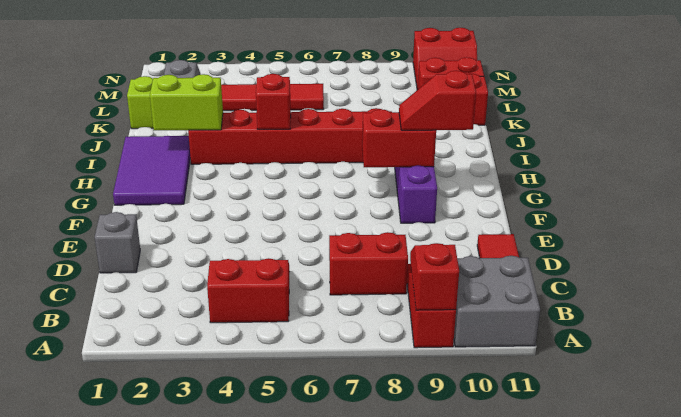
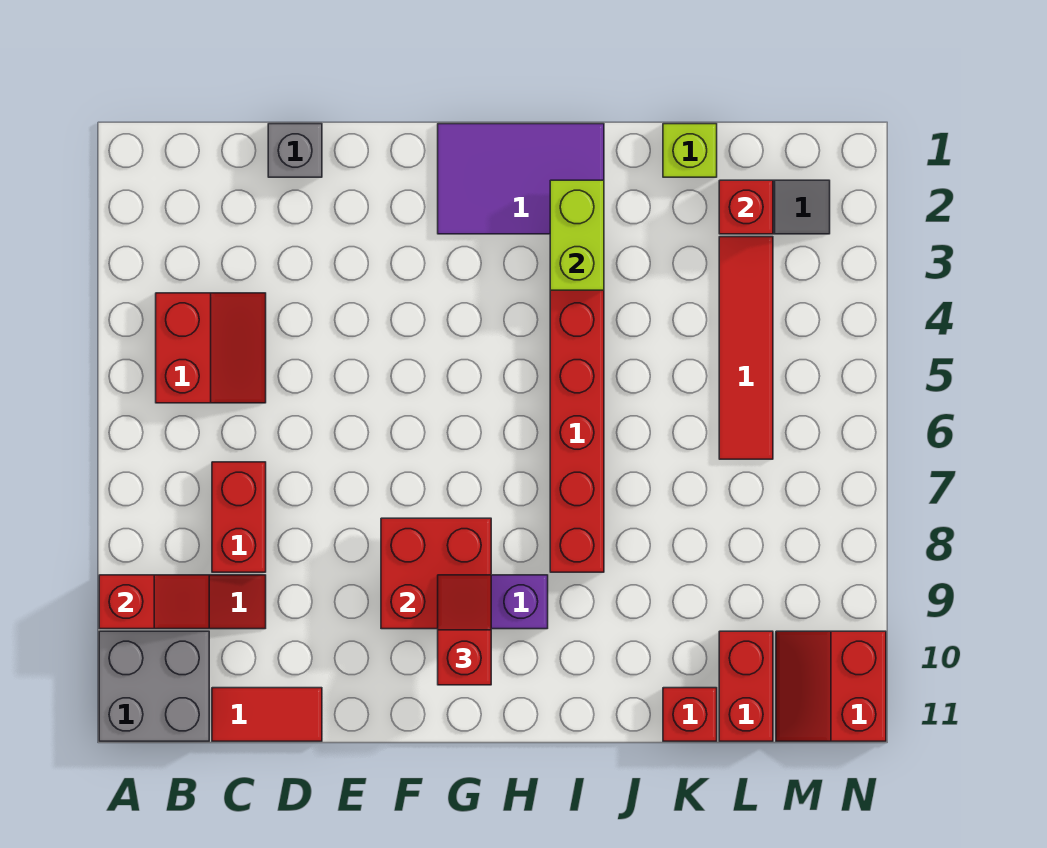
red brick G8:G9 level 2 -> red brick F8:G9 level 2
red brick I5 level 2 -> red brick L2 level 2

